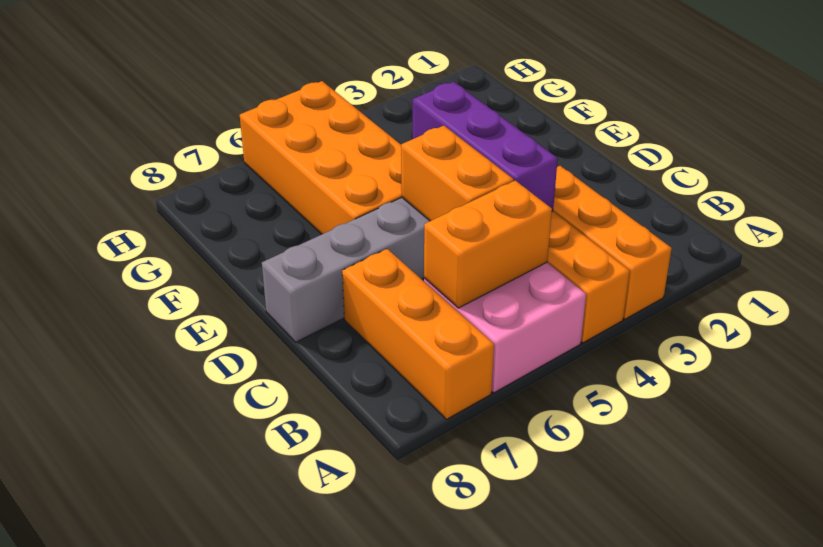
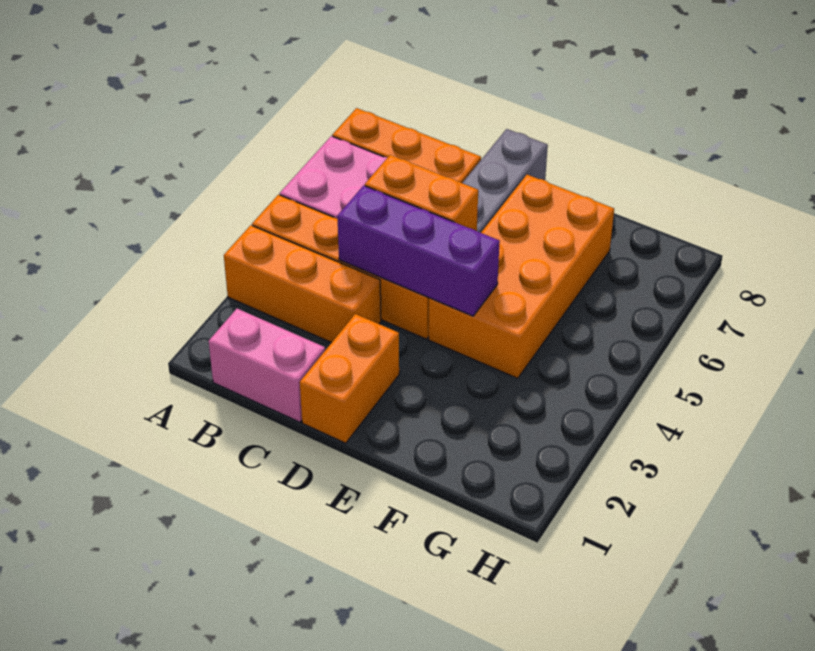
none -> pink brick B1:C1 level 1
orange brick B5:B6 level 2 -> orange brick D1:D2 level 1
orange brick E5:H6 level 1 -> orange brick E4:F7 level 1

